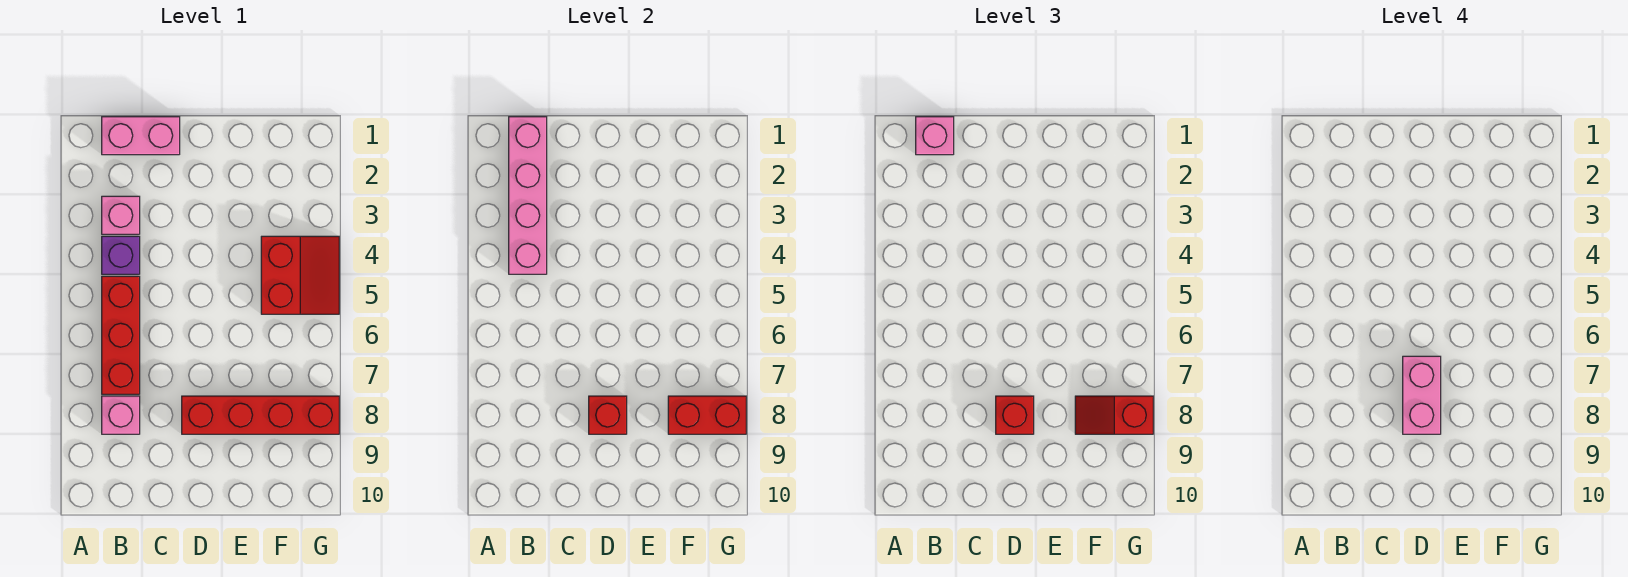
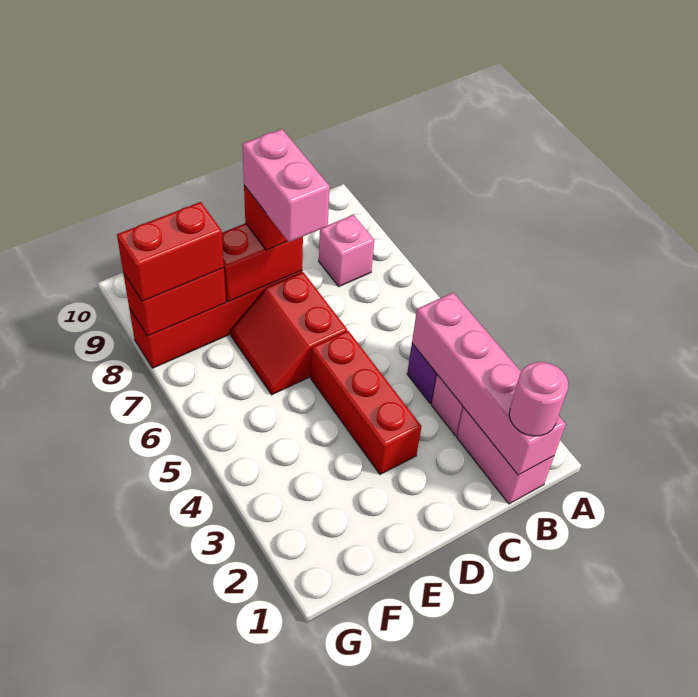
pink brick B1:C1 level 1 -> pink brick B1:B2 level 1
pink brick B1 level 3 -> pink round brick B1 level 3
red brick B5:B7 level 1 -> red brick D3:D5 level 1
red brick D8 level 2 -> red brick D8:E8 level 2
red slope F4:G5 level 1 top F -> red slope D6:E7 level 1 top D
red slope F8:G8 level 3 top G -> red brick F8:G8 level 3

